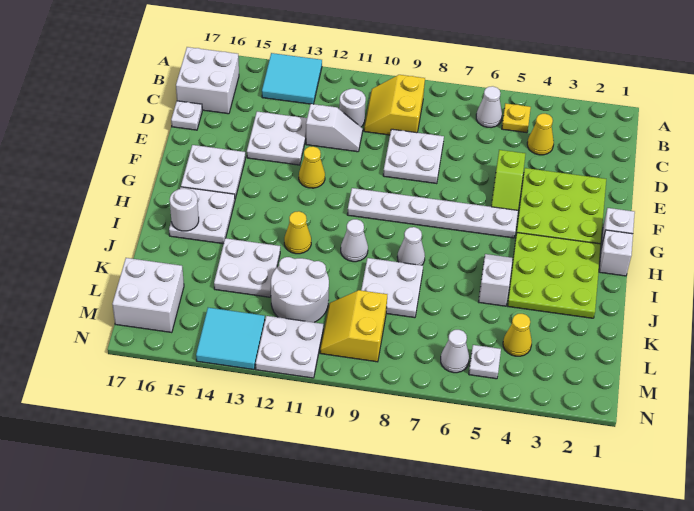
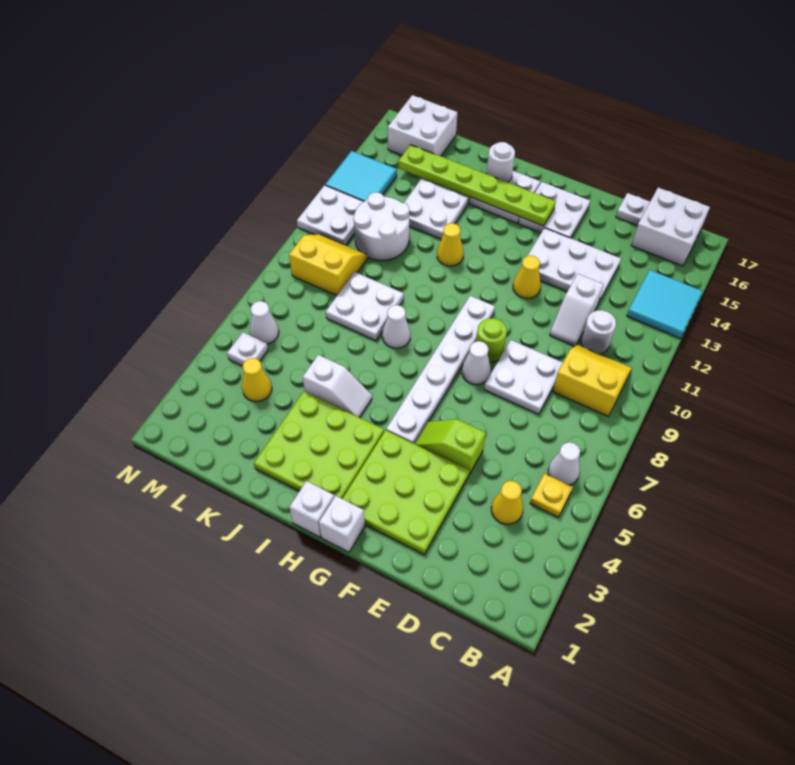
white plate D13:E14 level 1 -> white plate D13:F14 level 1
none -> lime round brick F9 level 1
none -> lime plate G15:L15 level 2
white cone I10 level 1 -> white cone F8 level 1

